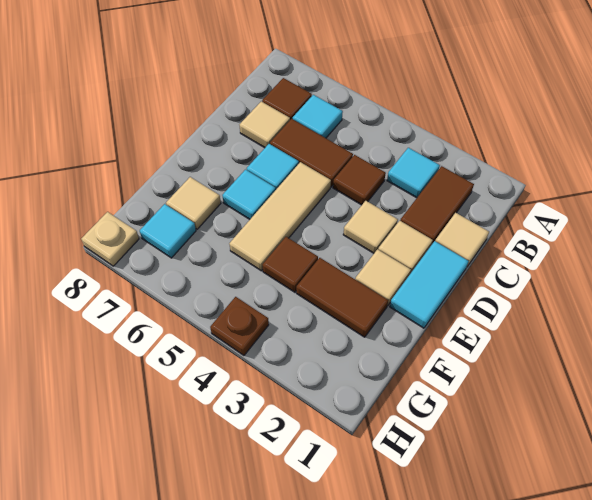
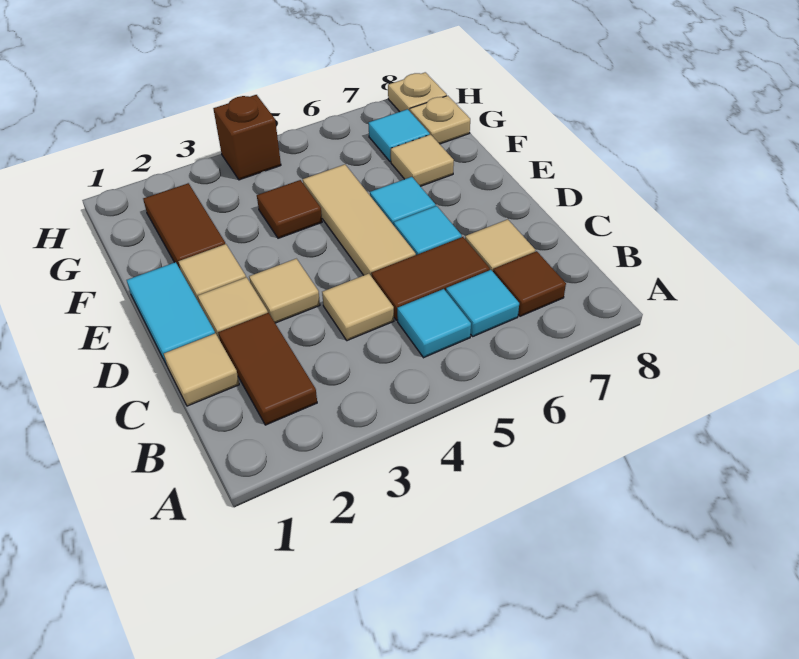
cyan tile B3 level 1 -> cyan tile B5 level 1
brown tile C4 level 1 -> tan tile C4 level 1
brown tile F2:F3 level 1 -> brown tile F2:G2 level 1
none -> tan plate G8 level 1
brown plate H4 level 1 -> brown brick H4 level 1

